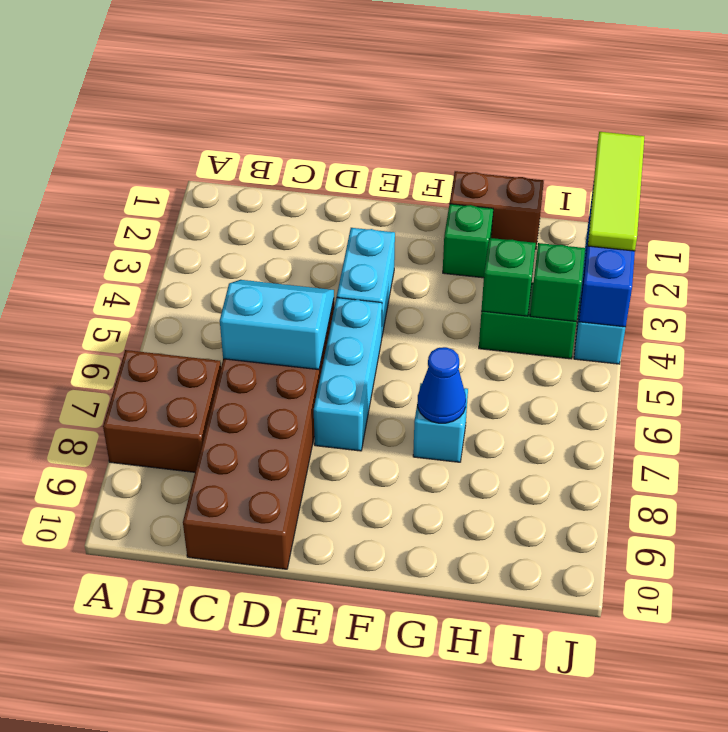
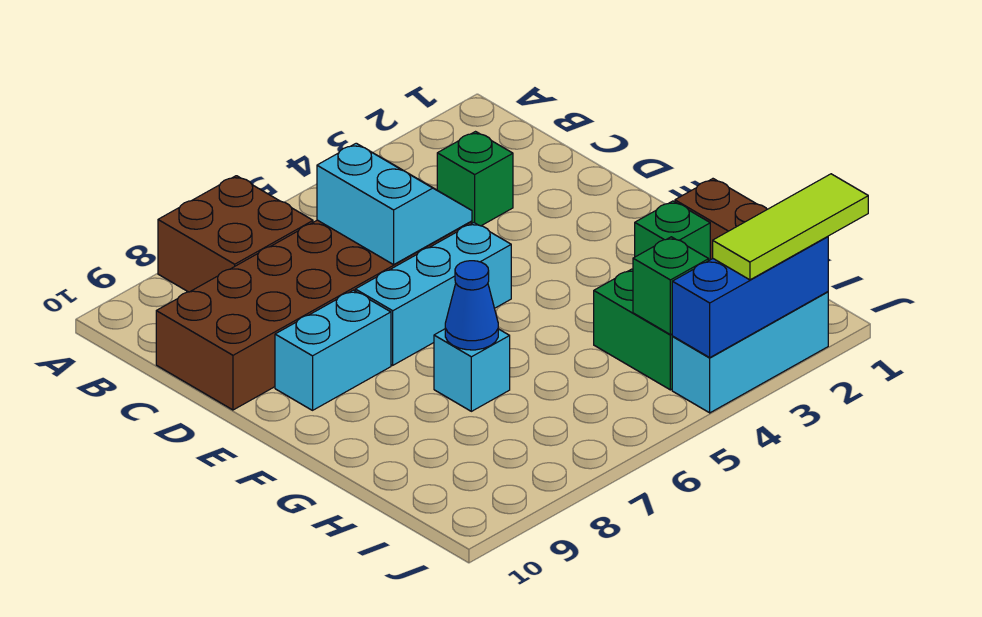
cyan brick E3:E4 level 1 -> cyan brick E8:E9 level 1
green brick H4 level 2 -> green brick C3 level 1

